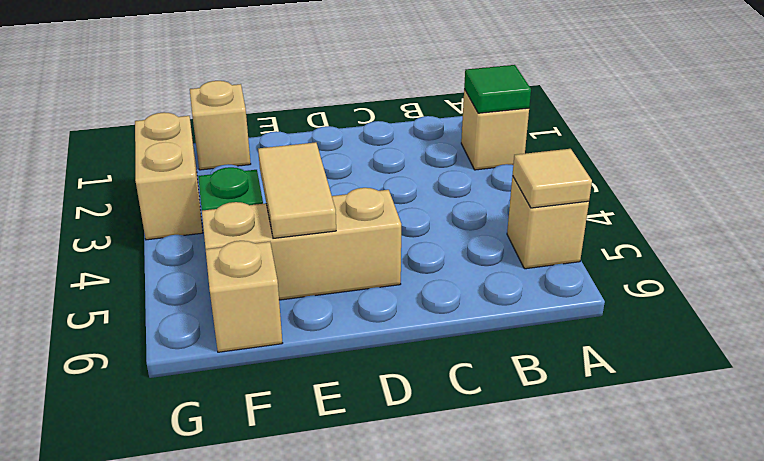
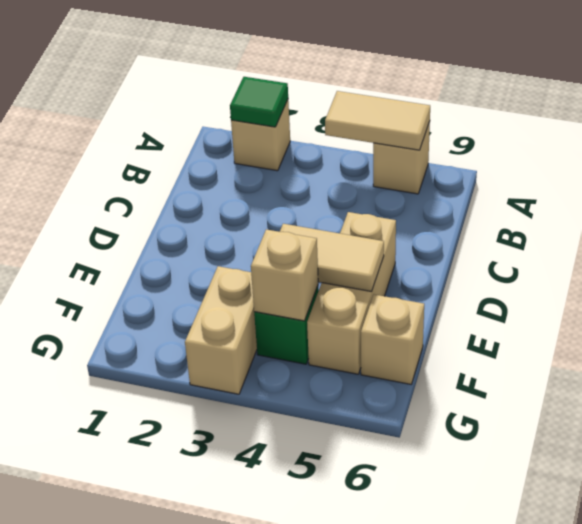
tan tile A5 level 2 -> tan tile A4:A5 level 2
tan brick F1 level 1 -> tan brick F4 level 2
tan brick G2:G3 level 1 -> tan brick F3:G3 level 1

